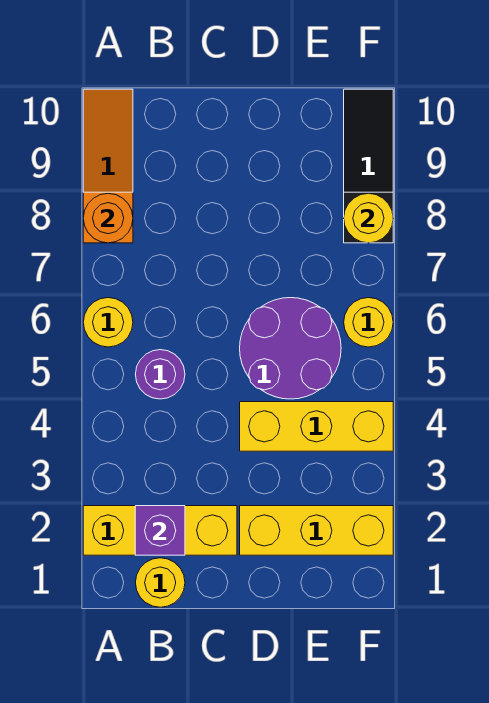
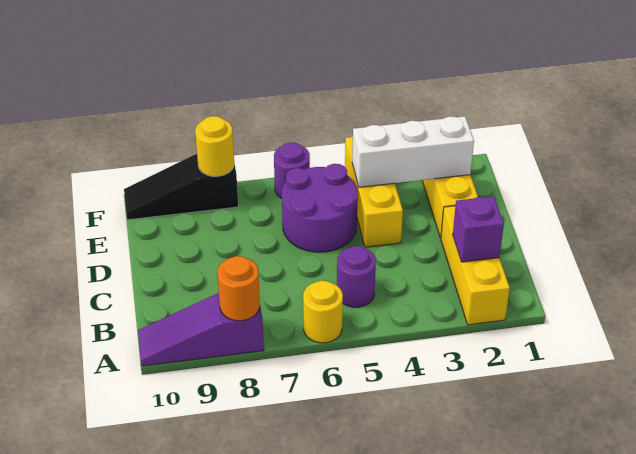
orange slope A8:A10 level 1 top 8 -> purple slope A8:A10 level 1 top 8
yellow round brick B1 level 1 -> none
none -> white brick E2:E4 level 2
yellow round brick F6 level 1 -> purple round brick F6 level 1

